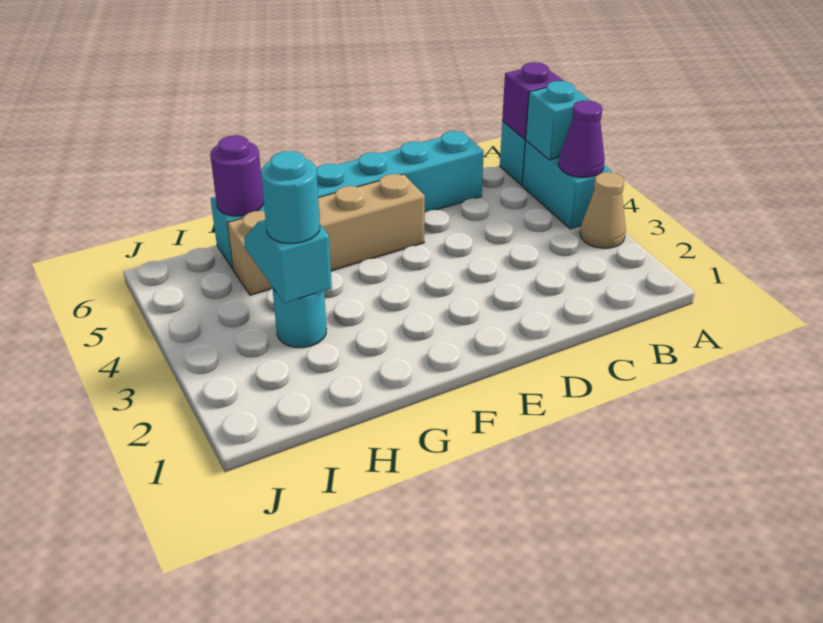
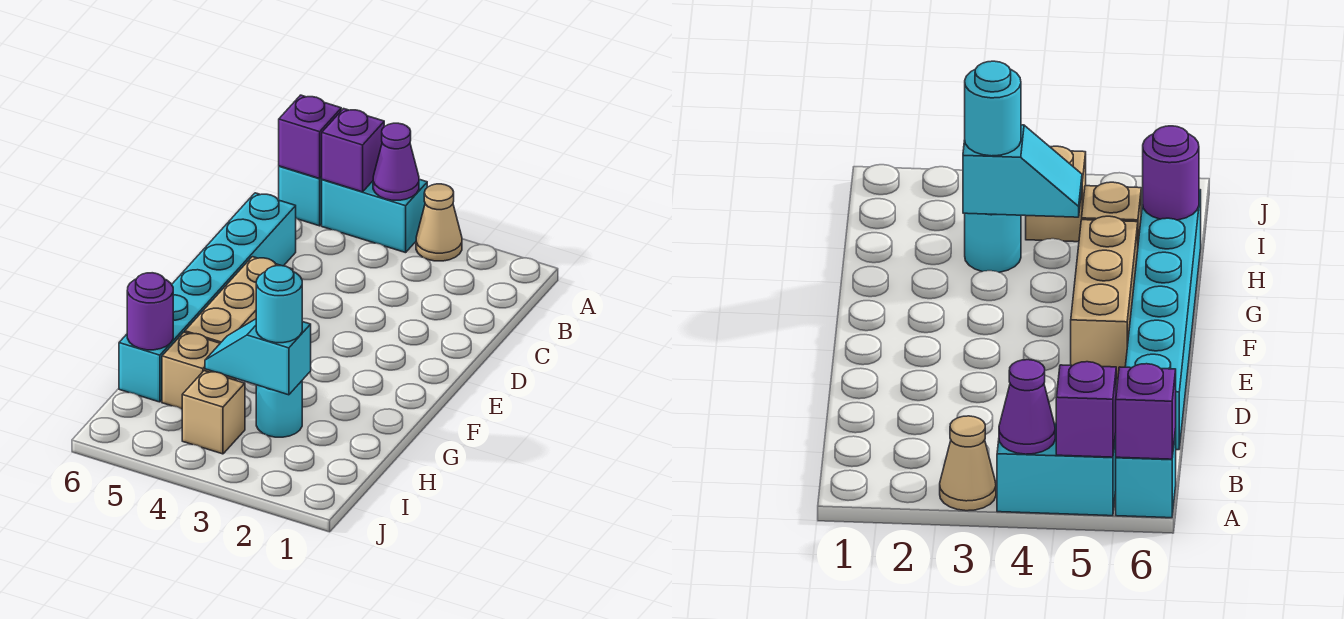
cyan brick A5 level 2 -> purple brick A5 level 2
none -> tan brick I4 level 1

